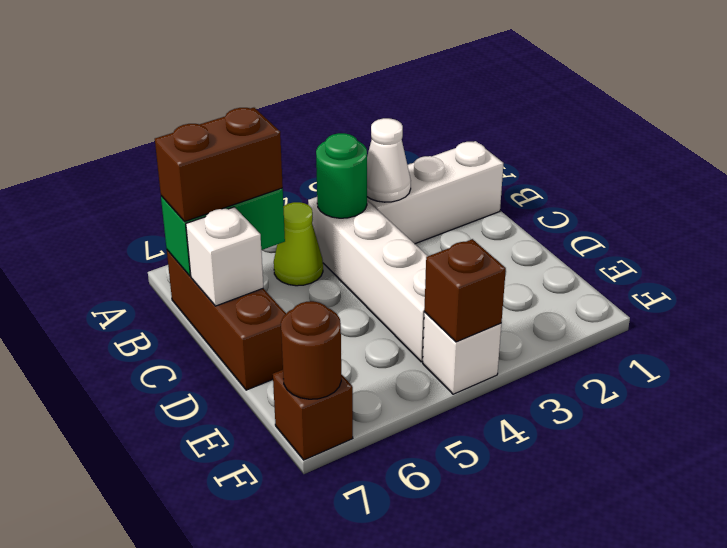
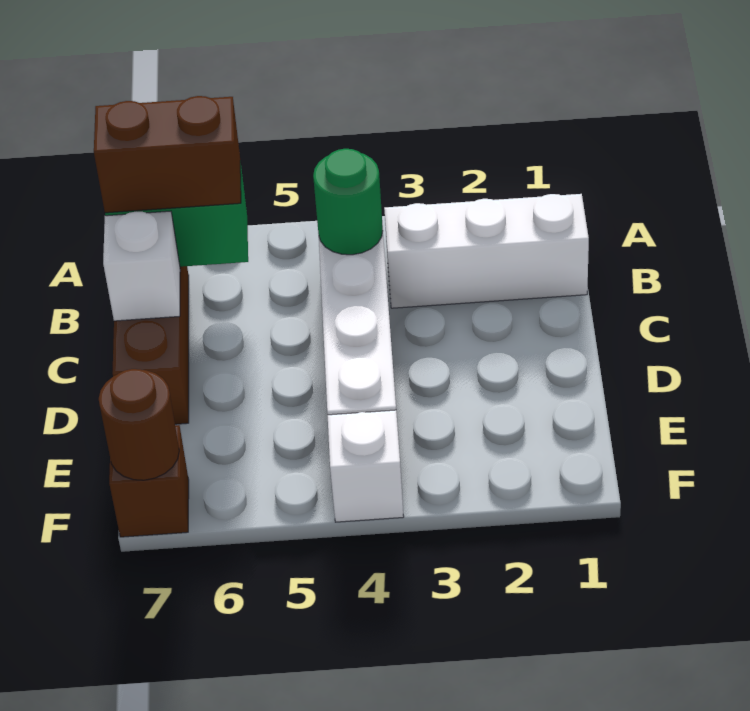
white cone B3 level 2 -> none
lime cone B5 level 1 -> none
brown brick F4 level 2 -> none

